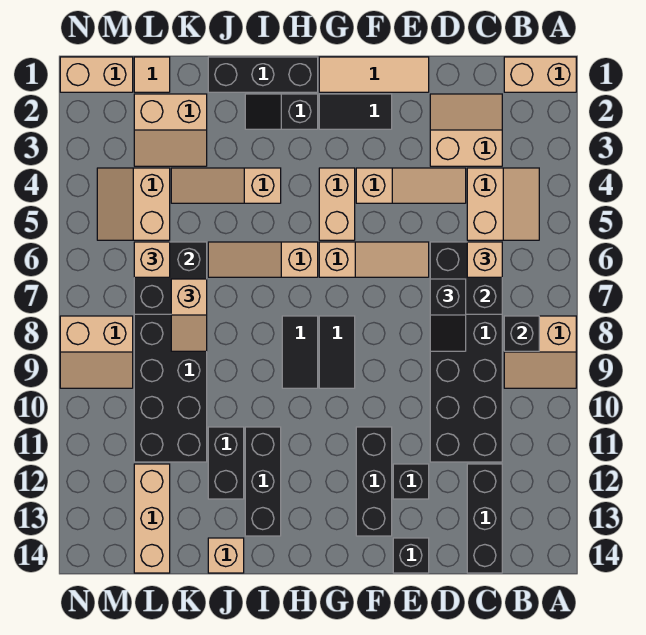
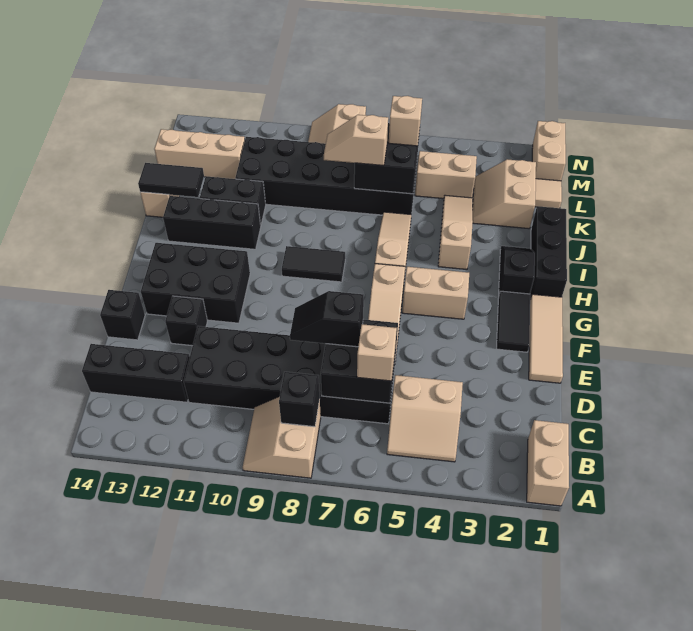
tan slope C2:D3 level 1 top 3 -> none
tan slope D4:F4 level 1 top F -> none
black brick F11:F13 level 1 -> black brick F11:G13 level 1
black tile G8:G9 level 1 -> black tile J13:J14 level 2

